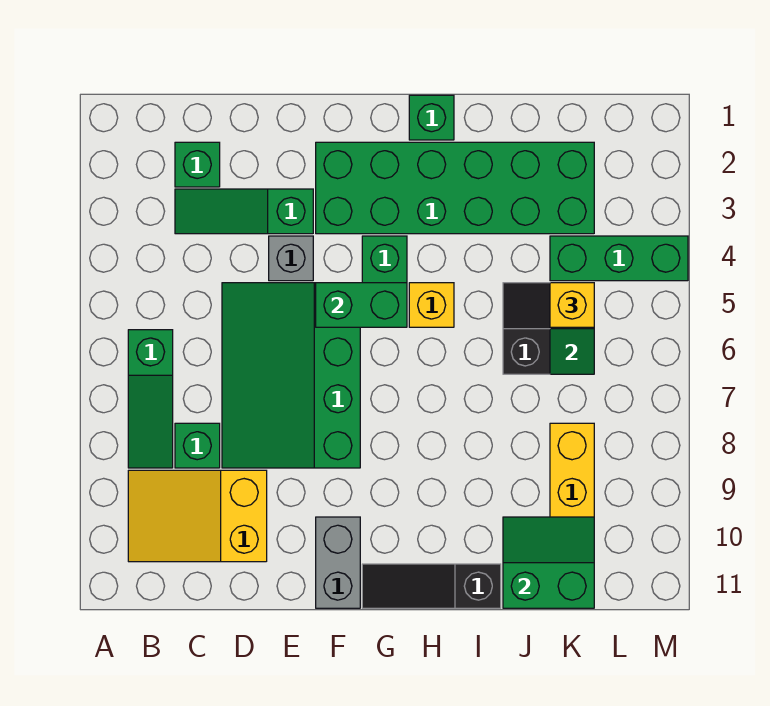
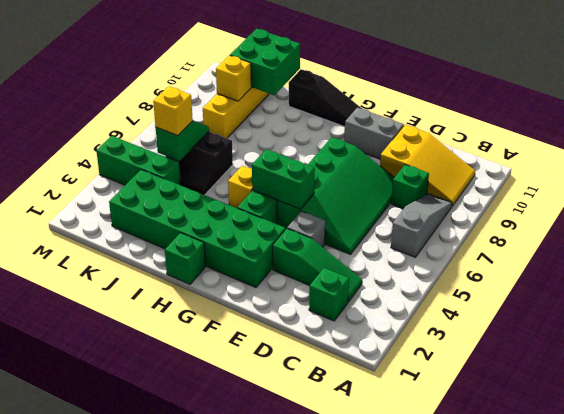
green slope B6:B8 level 1 top 6 -> grey slope B6:B8 level 1 top 6
grey brick F10:F11 level 1 -> grey brick E10:F10 level 1
green slope J10:K11 level 2 top 11 -> green brick J10:K11 level 2
none -> yellow brick K9 level 2

